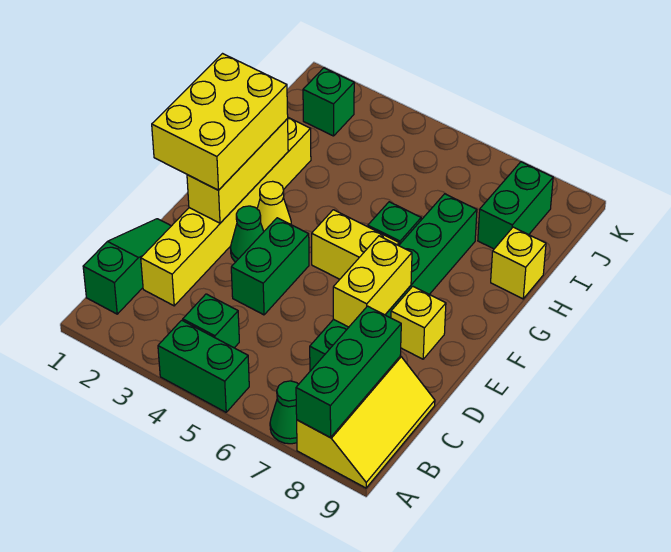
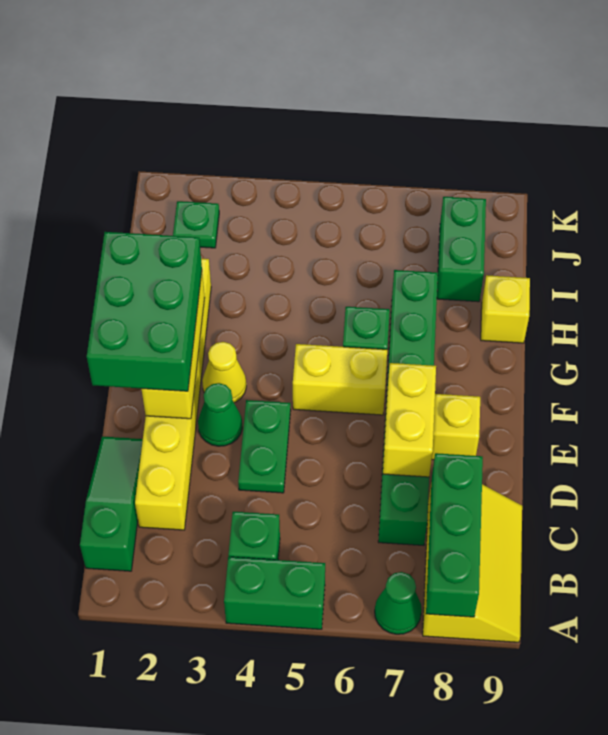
green brick D4:E4 level 1 -> green plate D4:E4 level 1
yellow brick E1:G2 level 3 -> green brick E1:G2 level 3
green brick J2 level 1 -> green plate J2 level 1

